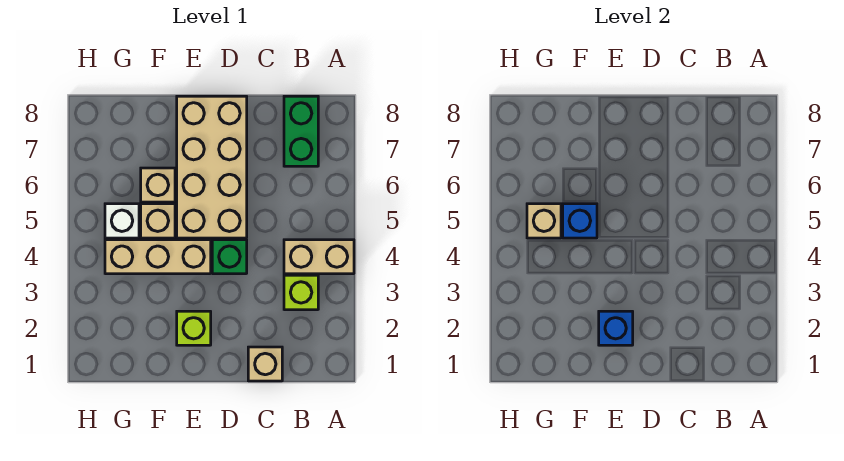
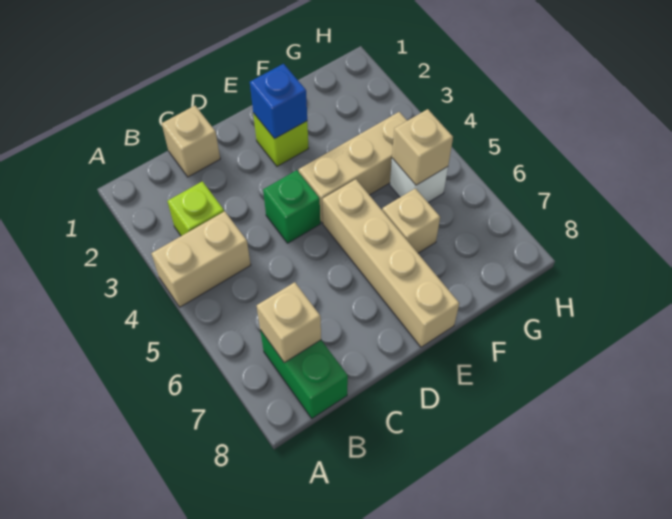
tan brick D5:E8 level 1 -> tan brick E5:E8 level 1
tan brick F5 level 1 -> tan brick B7 level 2
blue brick F5 level 2 -> none

